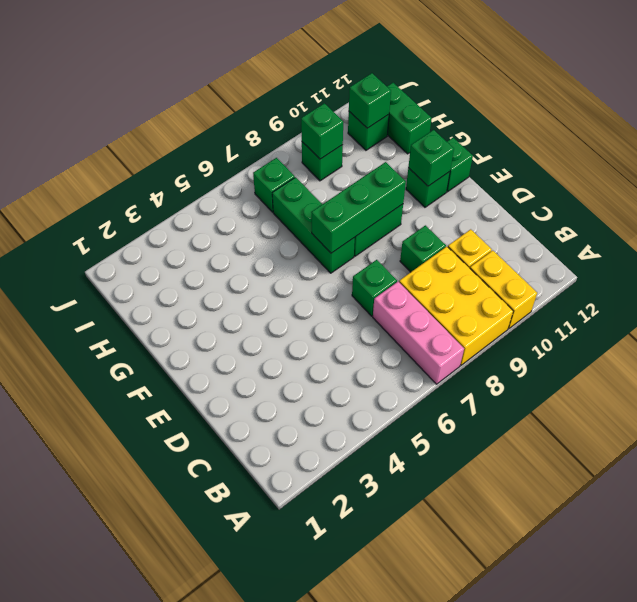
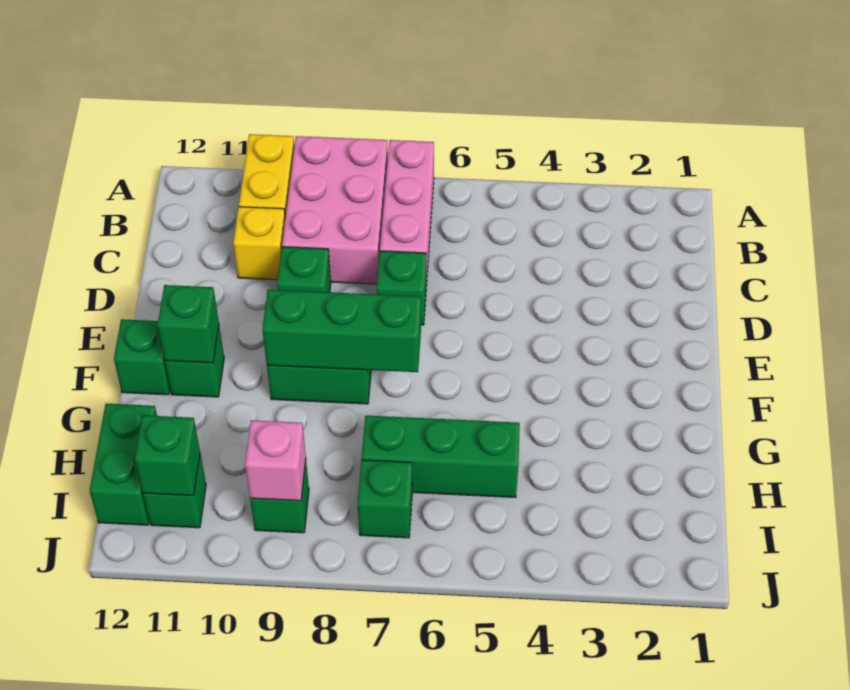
yellow brick A8:C9 level 1 -> pink brick A8:C9 level 1
green brick F7:H7 level 1 -> green brick H5:H7 level 1
green brick I9 level 2 -> pink brick I9 level 2

